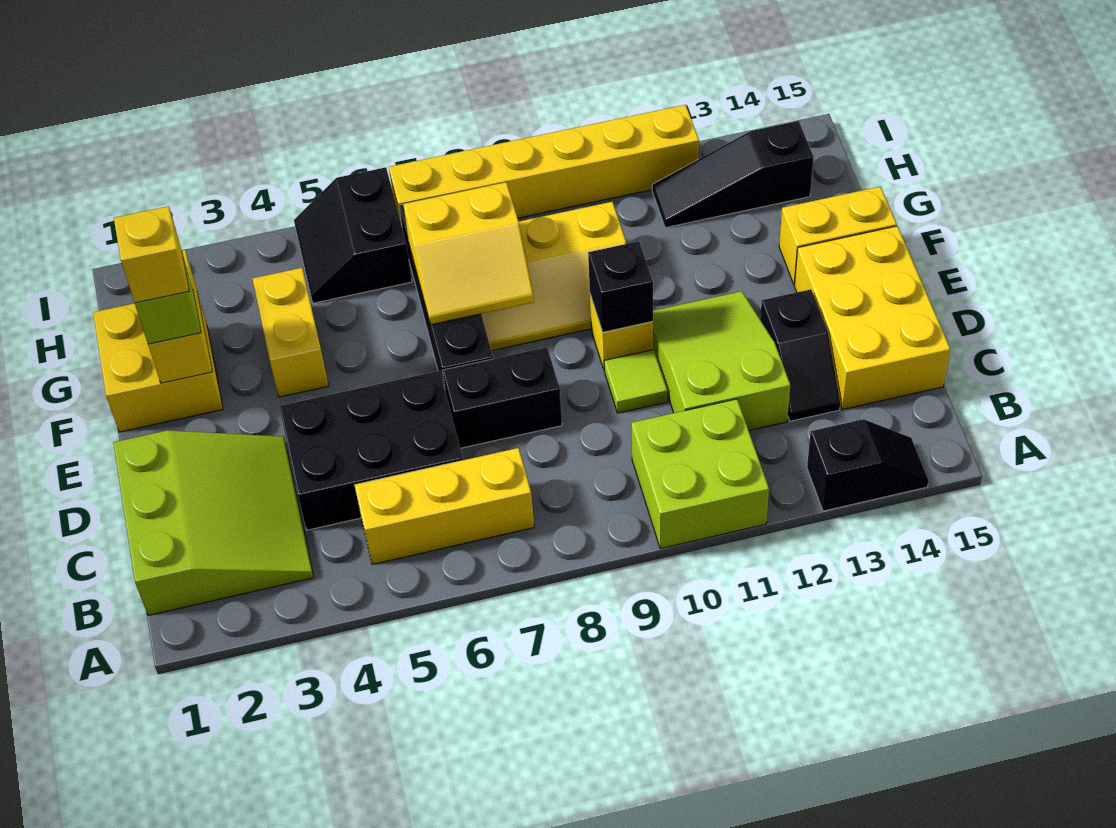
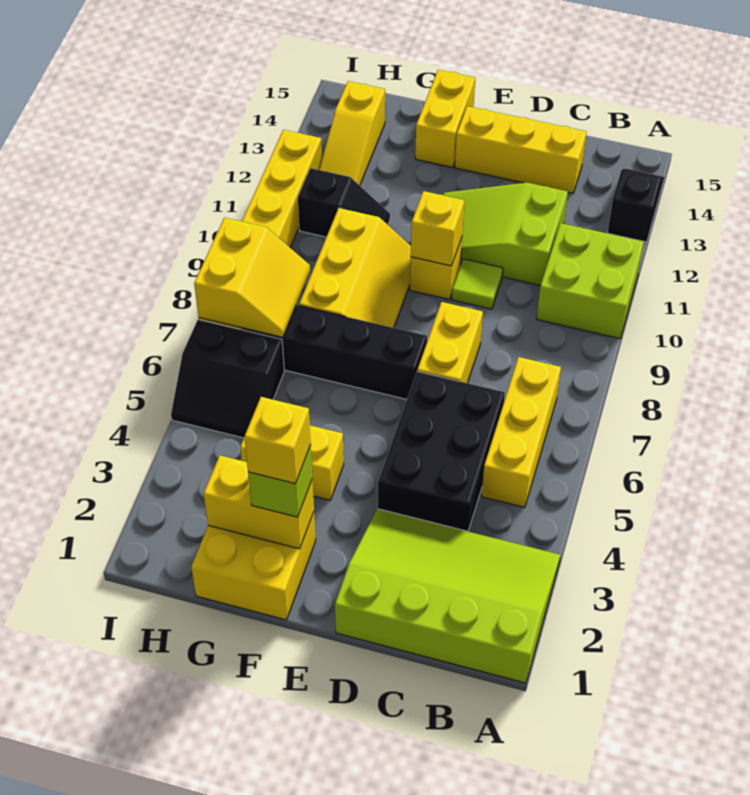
lime slope B1:D3 level 1 top 1 -> lime slope A1:D3 level 1 top 1
black slope C13:D13 level 1 top D -> black slope G11:H11 level 1 top H
yellow brick C14:E15 level 1 -> yellow brick C14:E14 level 1
black brick D7:D8 level 1 -> yellow brick D7:D8 level 1
black brick E10 level 2 -> yellow brick E10 level 2
yellow slope F7:G8 level 2 top G -> yellow slope H7:I8 level 2 top I
black slope H12:H14 level 1 top 14 -> yellow slope H12:H14 level 1 top 14

